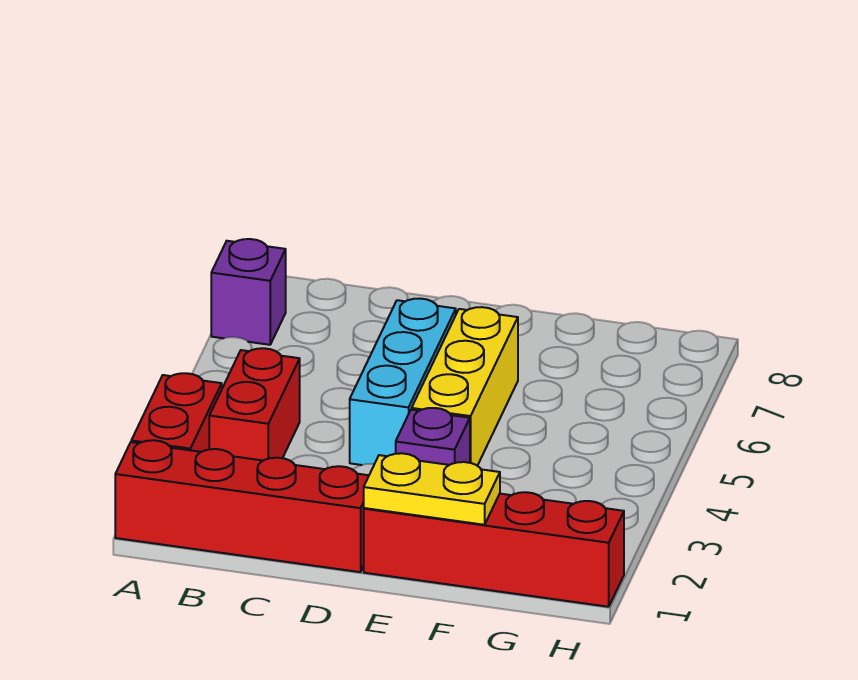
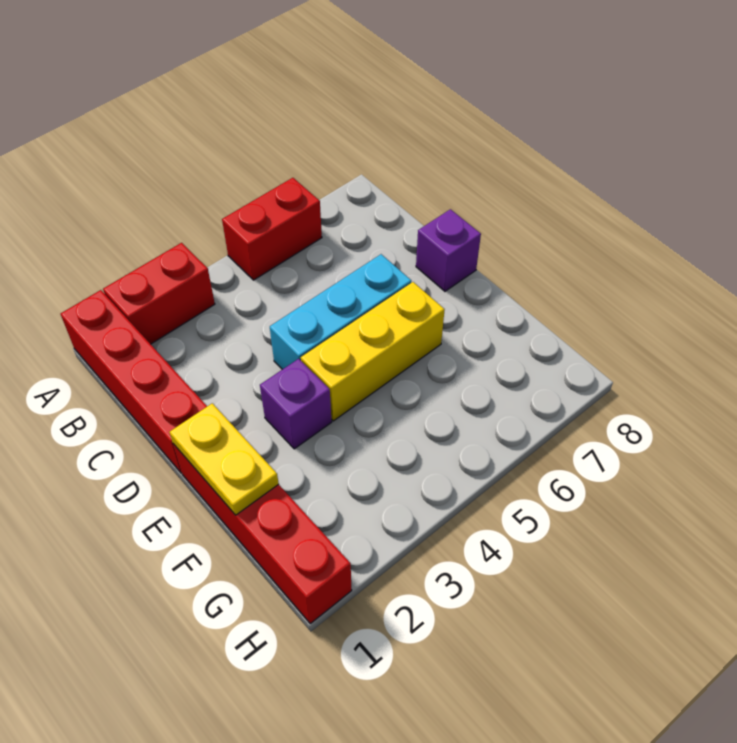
purple brick A7 level 1 -> purple brick D8 level 1
red brick B3:B4 level 1 -> red brick A5:A6 level 1

